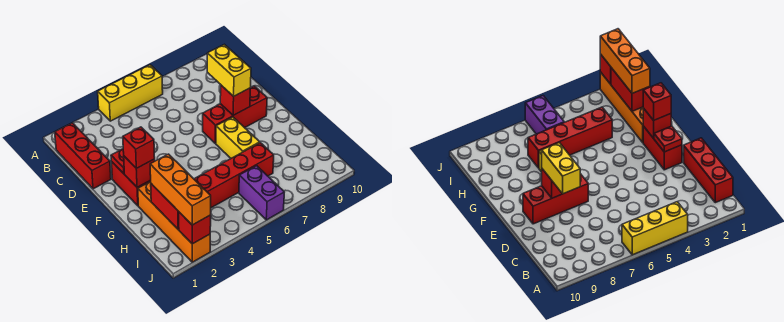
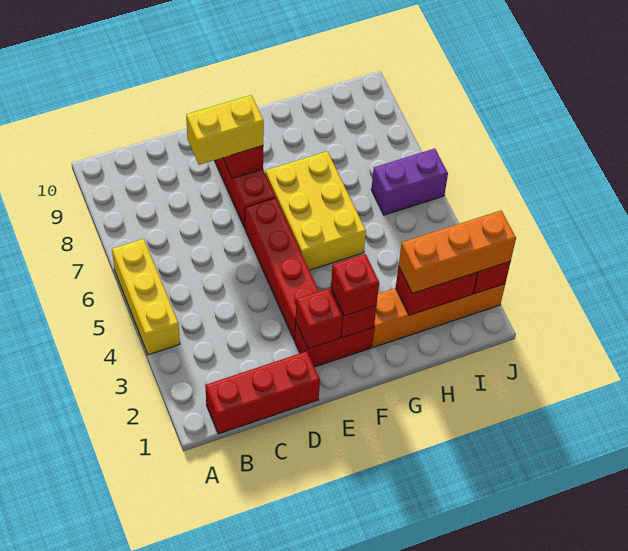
red plate E2 level 2 -> red brick E2 level 2
yellow brick F7:G7 level 1 -> yellow brick F5:G7 level 1
red brick H4:H7 level 1 -> red brick E3:E6 level 1

